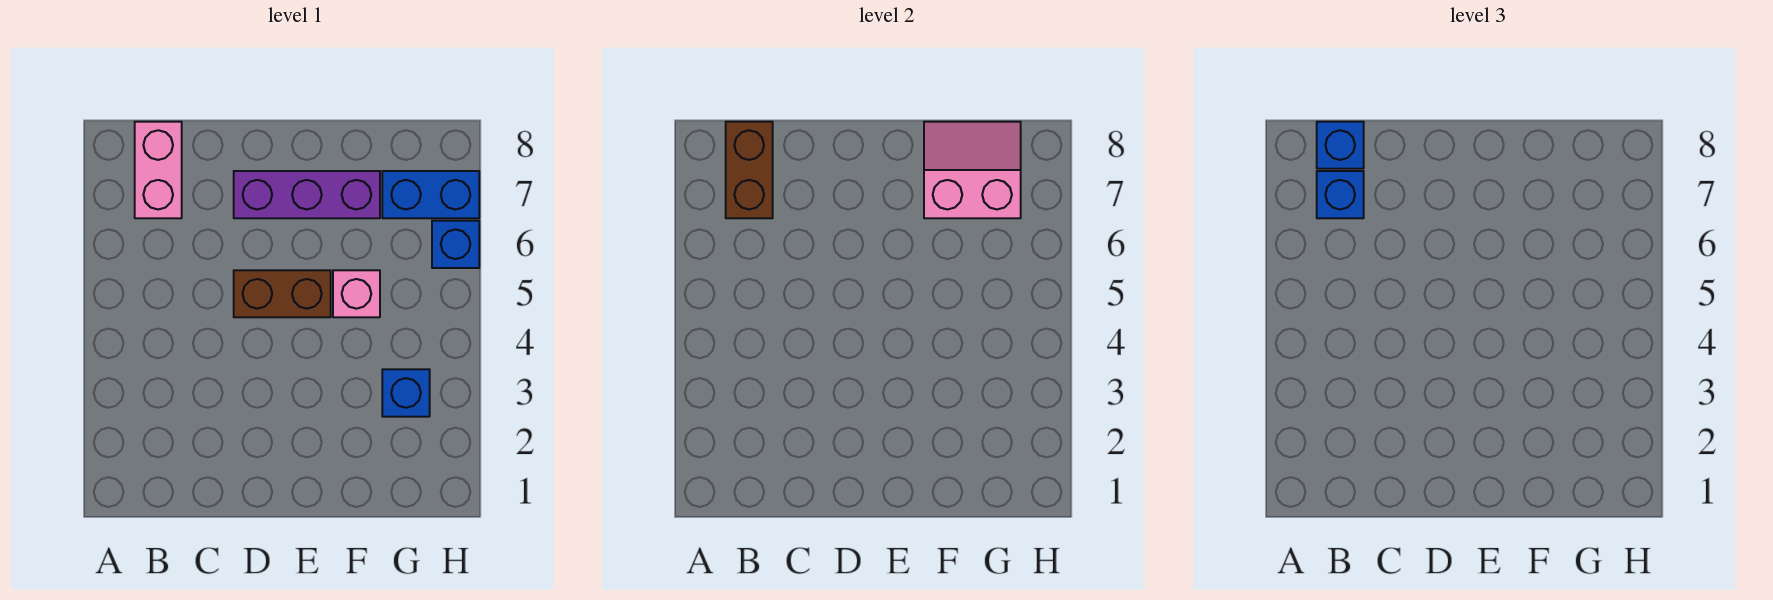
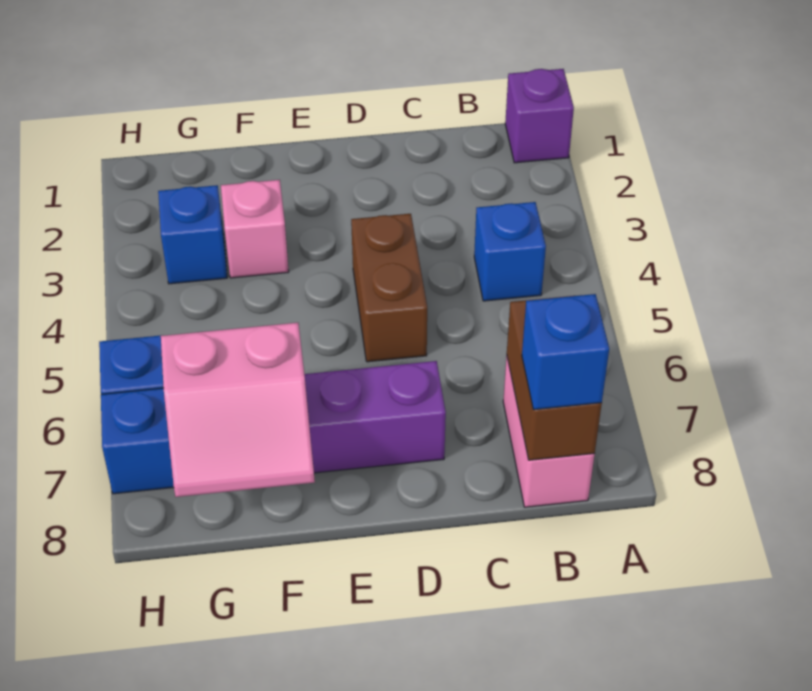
none -> purple brick A1 level 1
blue brick B7 level 3 -> blue brick B4 level 1
brown brick D5:E5 level 1 -> brown brick D4:D5 level 1
pink brick F5 level 1 -> pink brick F3 level 1

